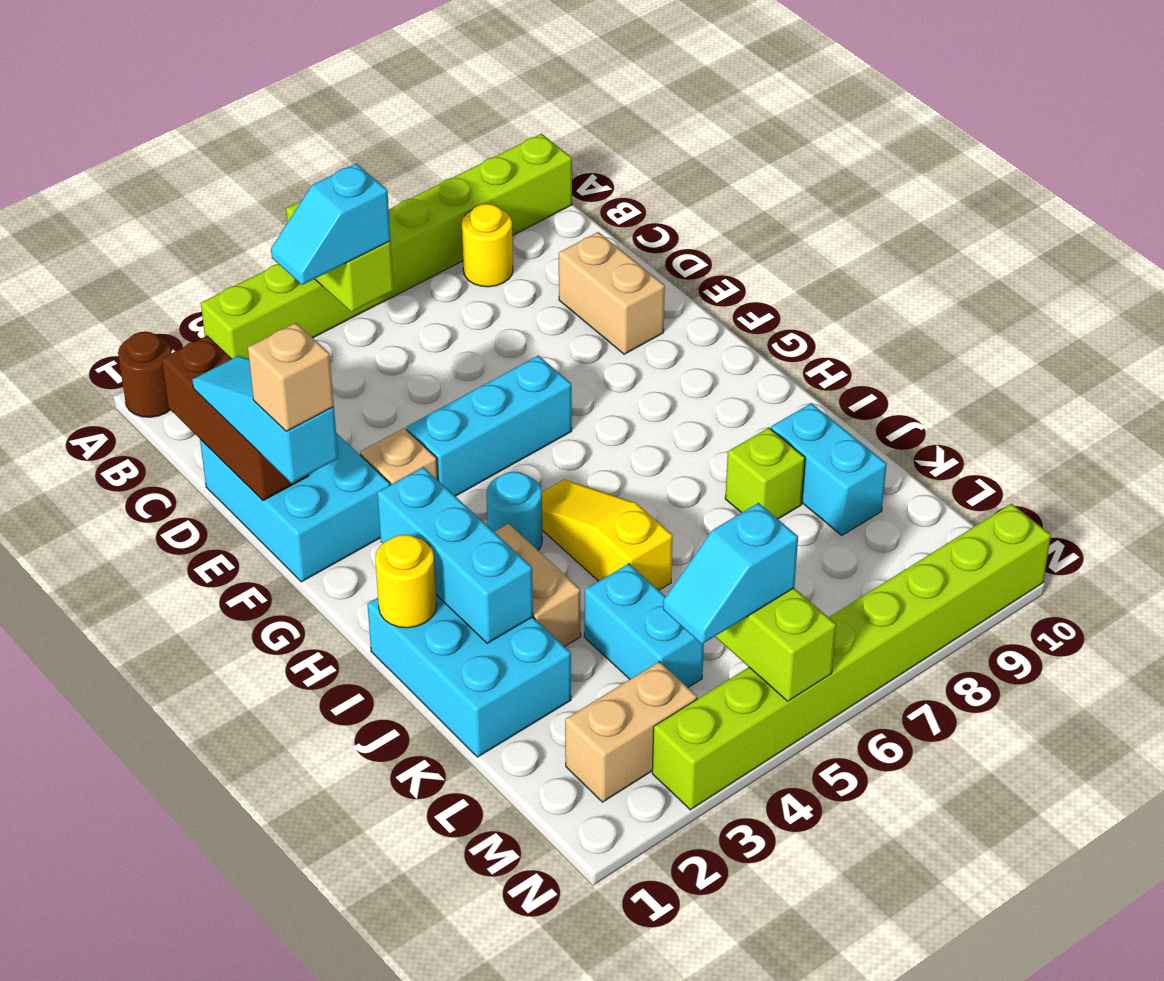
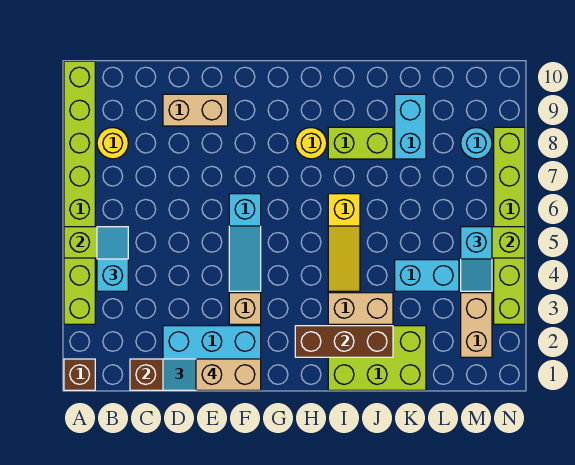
brown round brick A1 level 1 -> brown brick A1 level 1
cyan slope B4:B5 level 3 top 5 -> cyan slope B4:B5 level 3 top 4
tan brick F1 level 4 -> tan brick E1:F1 level 4
cyan brick F4:F6 level 1 -> cyan slope F4:F6 level 1 top 6
cyan brick H2:J2 level 2 -> brown brick H2:J2 level 2
cyan round brick H4 level 1 -> cyan round brick M8 level 1
yellow slope H5:J5 level 1 top J -> yellow slope I4:I6 level 1 top 6
cyan brick I1:K2 level 1 -> lime brick I1:K2 level 1
yellow round brick I1 level 2 -> yellow round brick H8 level 1
lime brick J8 level 1 -> lime brick I8:J8 level 1
cyan brick J9:K9 level 1 -> cyan brick K8:K9 level 1
lime brick N3:N10 level 1 -> lime brick N3:N8 level 1

